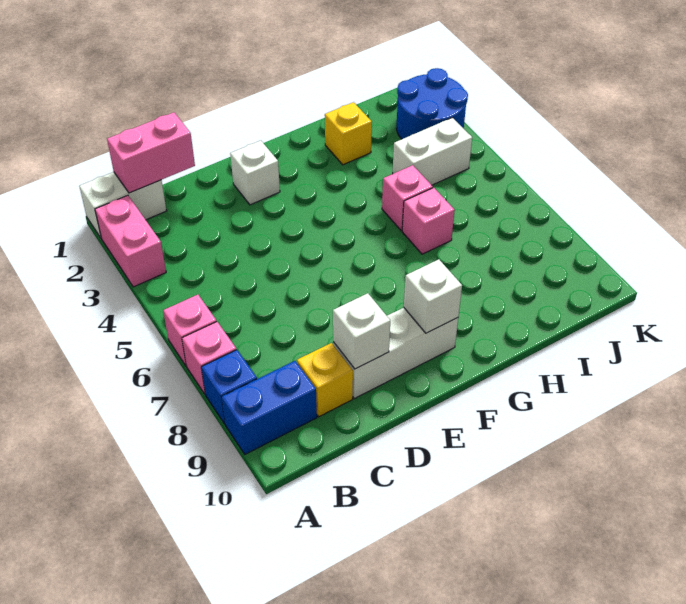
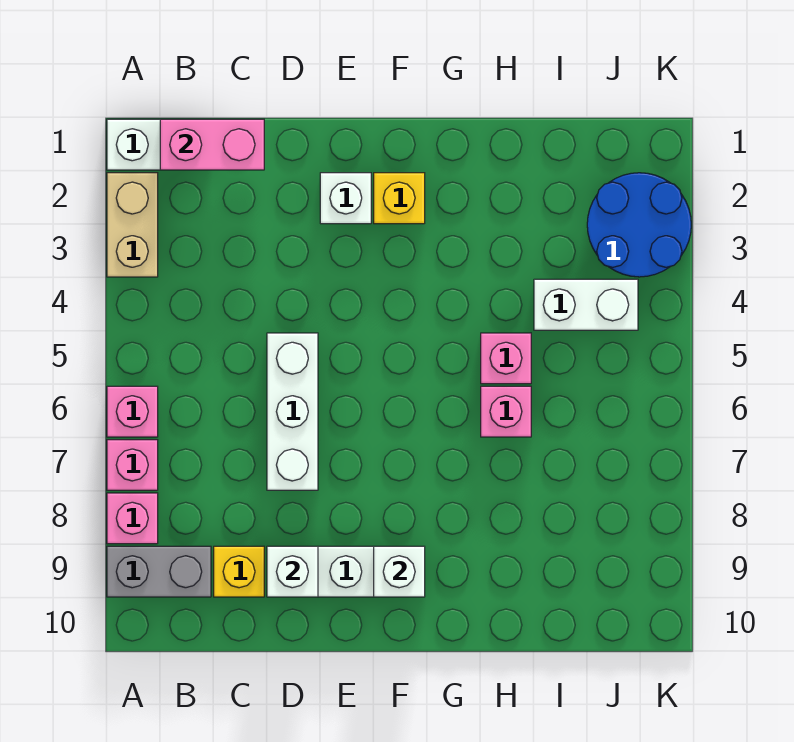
pink brick A2:A3 level 1 -> tan brick A2:A3 level 1
blue brick A8 level 1 -> pink brick A8 level 1
blue brick A9:B9 level 1 -> grey brick A9:B9 level 1
none -> white brick D5:D7 level 1
yellow brick H2 level 1 -> yellow brick F2 level 1

